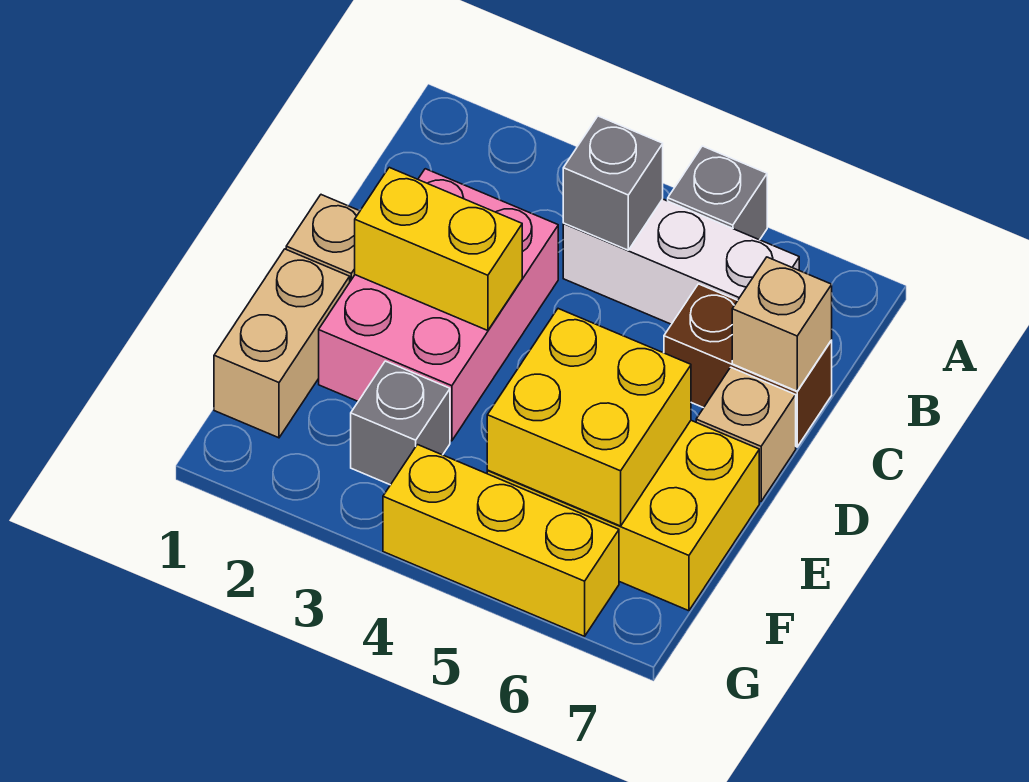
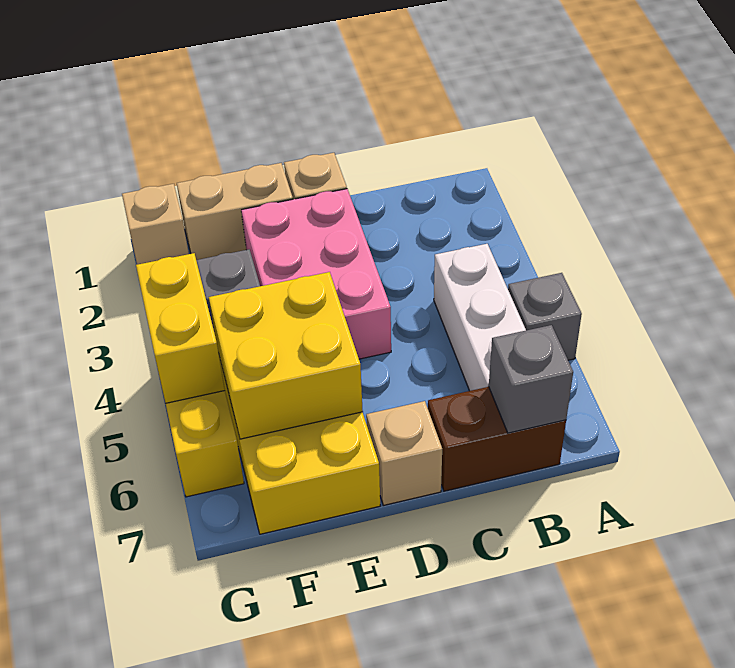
grey brick B4 level 2 -> grey brick B7 level 2
pink brick C2:E3 level 1 -> pink brick D2:E4 level 1
brown brick C6:C7 level 1 -> brown brick B7:C7 level 1
tan brick C7 level 2 -> tan brick G1 level 1
yellow brick D2:D3 level 2 -> yellow brick G4:G5 level 2

